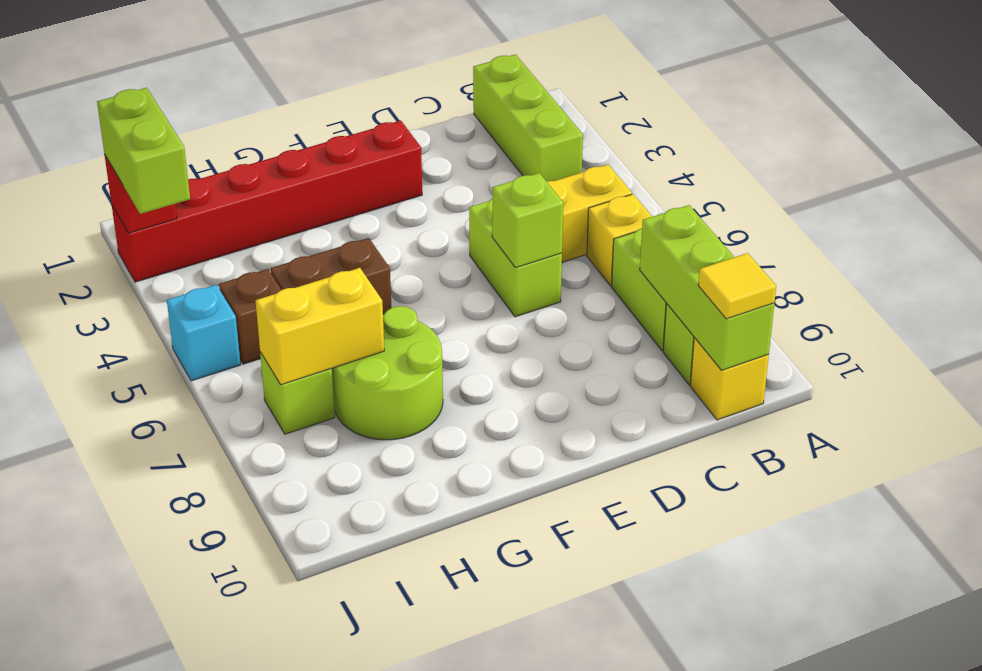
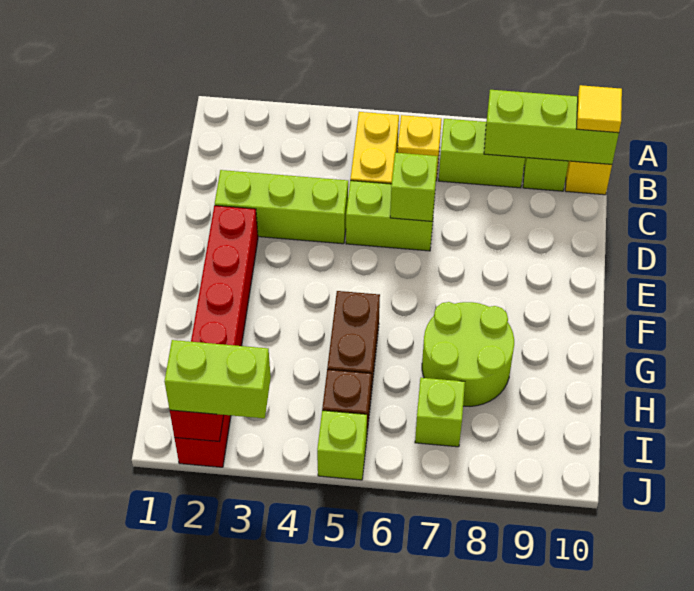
lime brick B1:B3 level 1 -> lime brick D2:D4 level 1
yellow brick H7:I7 level 2 -> none
cyan brick J5 level 1 -> lime brick J5 level 1

